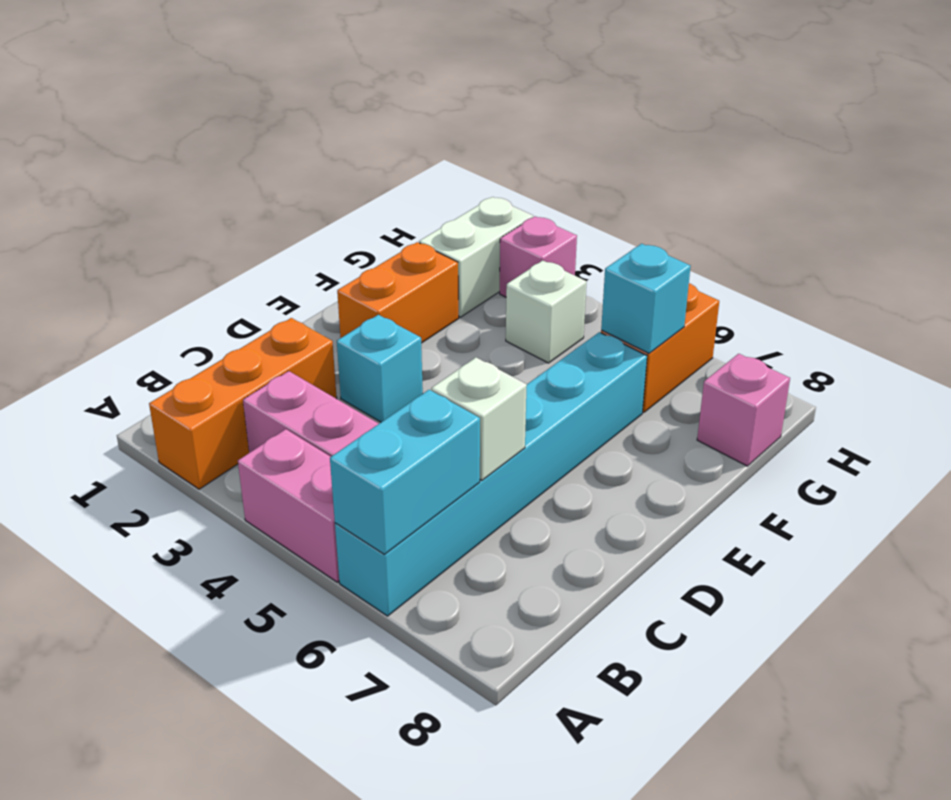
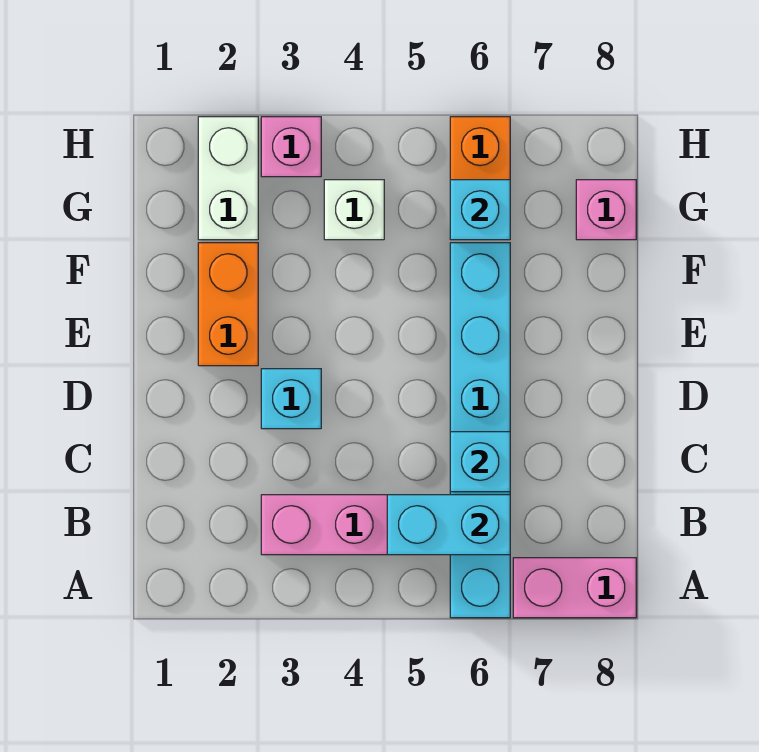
orange brick A2:C2 level 1 -> none
pink brick A4:A5 level 1 -> pink brick A7:A8 level 1
cyan brick A6:B6 level 2 -> cyan brick B5:B6 level 2
white brick C6 level 2 -> cyan brick C6 level 2

